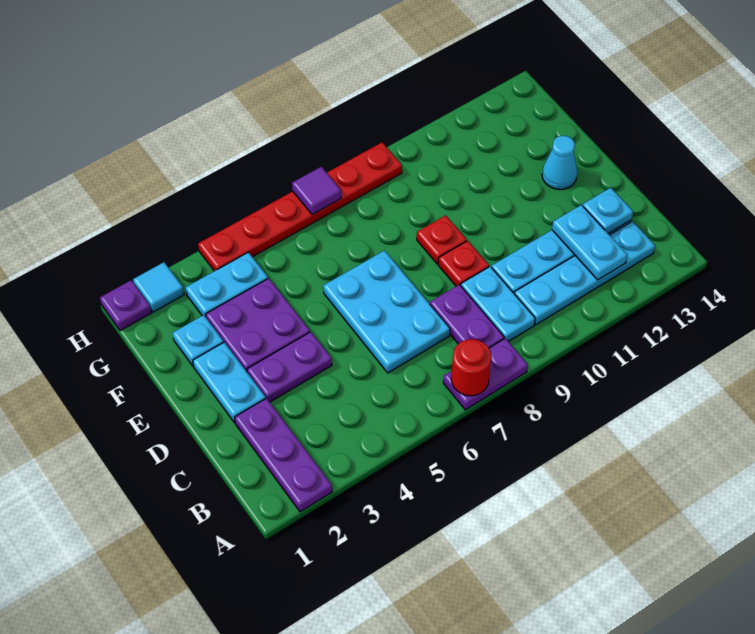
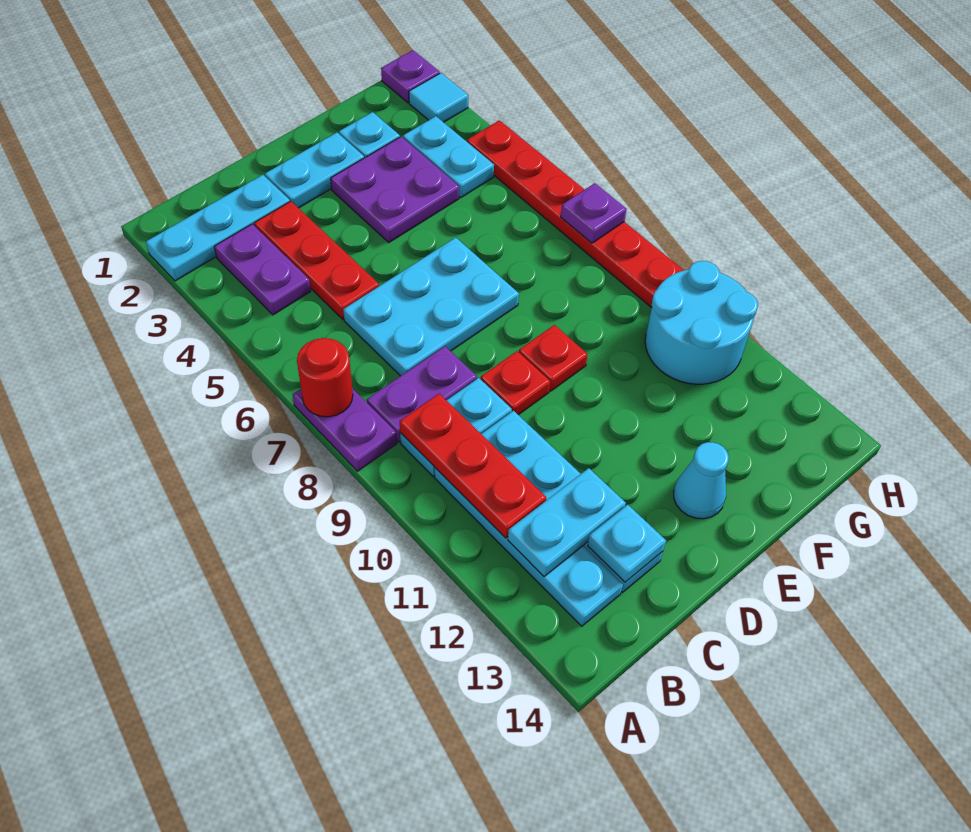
purple plate A2:C2 level 1 -> cyan plate A2:C2 level 1
none -> red plate B9:B11 level 2
none -> red plate C3:C5 level 1
purple plate D3:D4 level 1 -> purple plate B3:B4 level 1
none -> cyan round brick G10:H11 level 1
purple tile H7 level 2 -> purple plate H7 level 2

